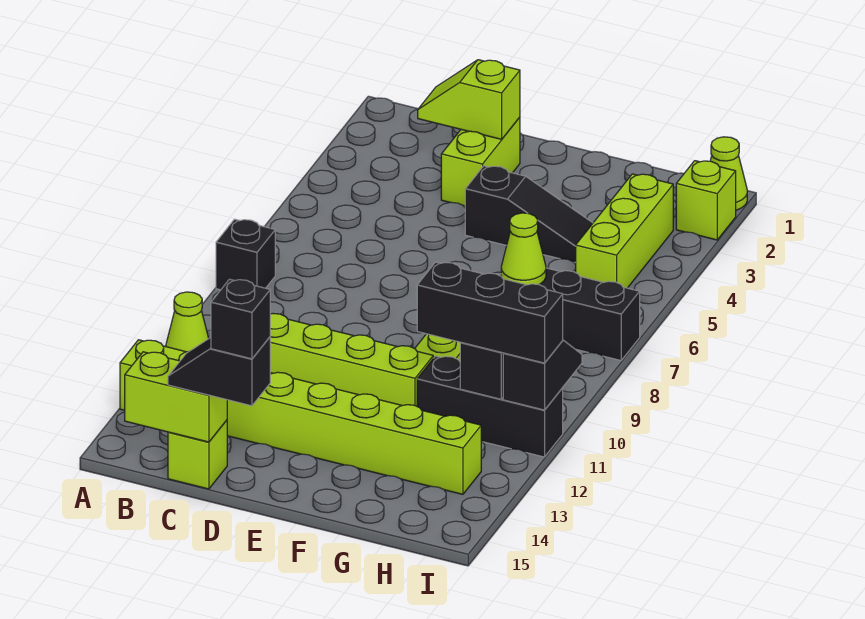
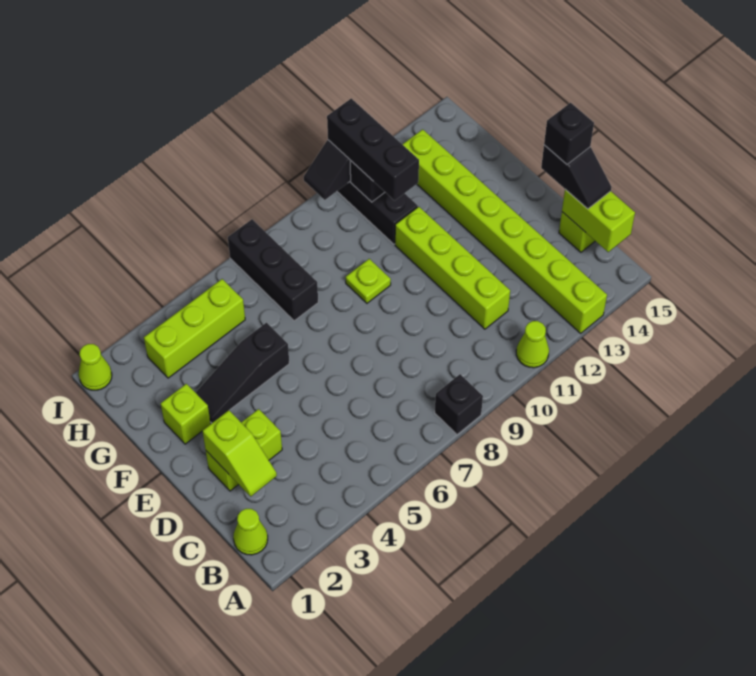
black slope E4:G4 level 1 top E -> black slope F3:F5 level 1 top 5
lime cone G7 level 2 -> lime cone B1 level 1
lime brick I2 level 1 -> lime brick F2 level 1

